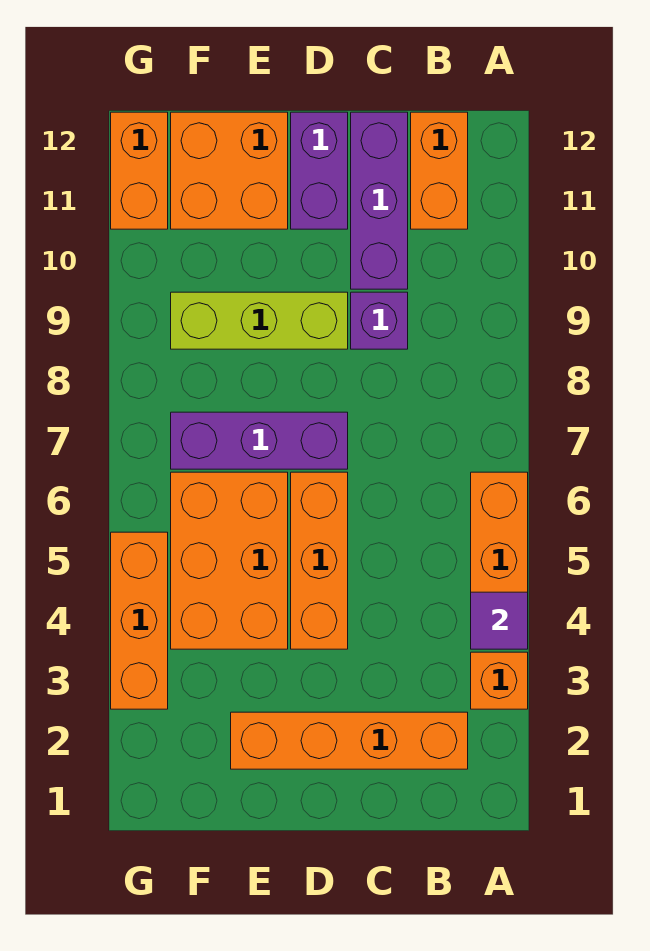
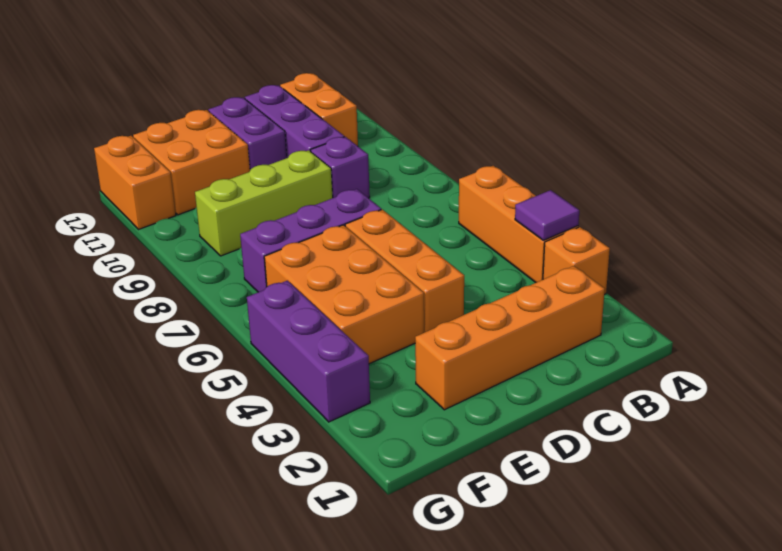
orange brick G3:G5 level 1 -> purple brick G3:G5 level 1

